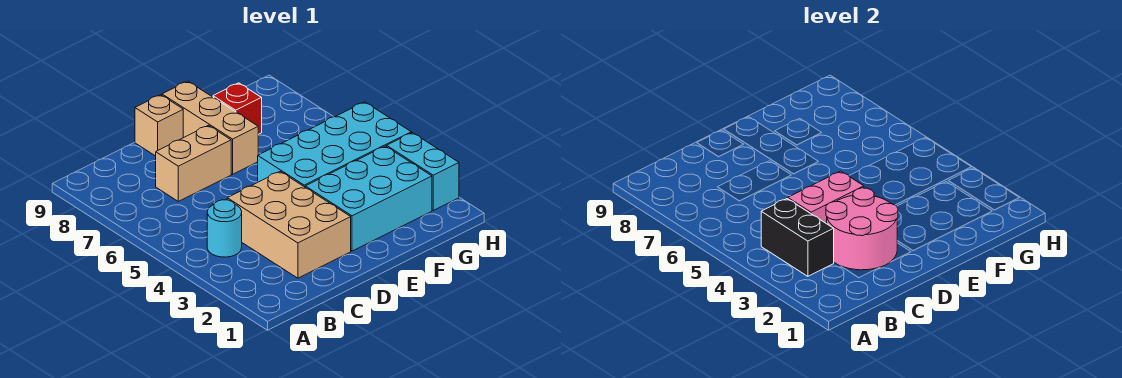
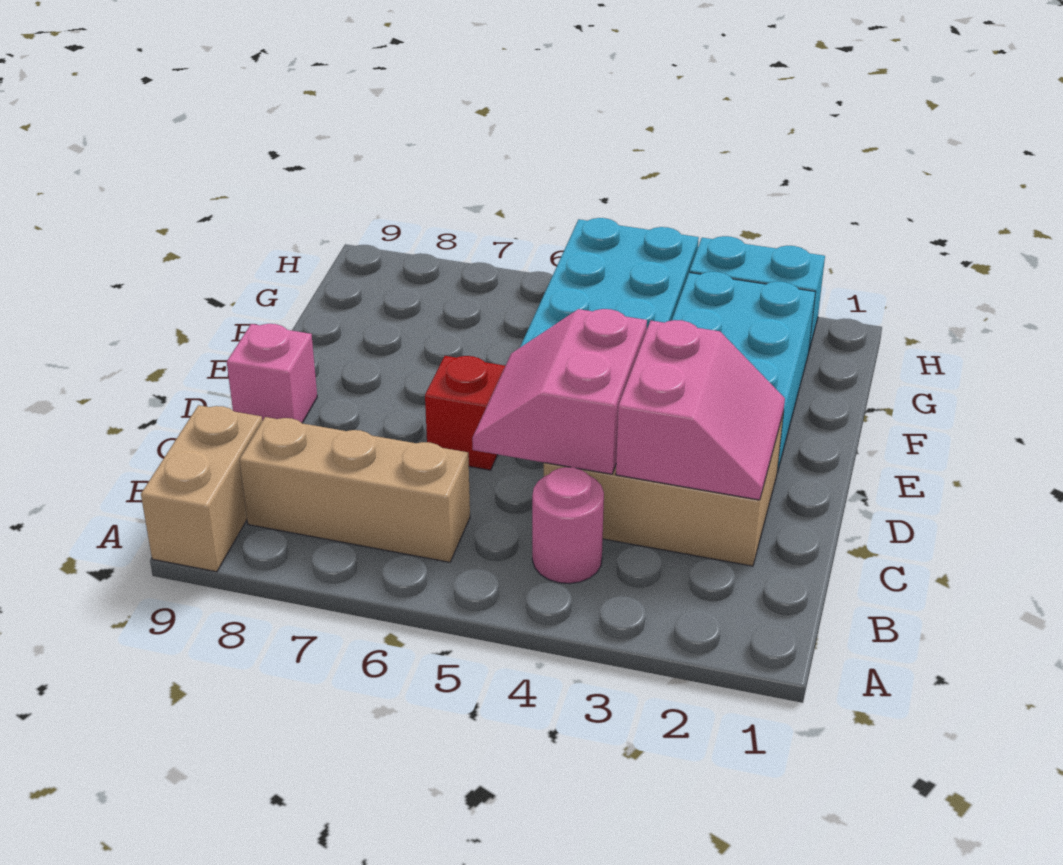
black brick B3:B4 level 2 -> none
cyan round brick B4 level 1 -> pink round brick B4 level 1
pink round brick C2:D3 level 2 -> pink slope C2:D3 level 2 top 3
tan brick C7:D7 level 1 -> tan brick A9:B9 level 1
tan brick D9 level 1 -> pink brick D9 level 1
tan brick E7:E9 level 1 -> tan brick B6:B8 level 1
red brick F8 level 1 -> red brick D6 level 1

